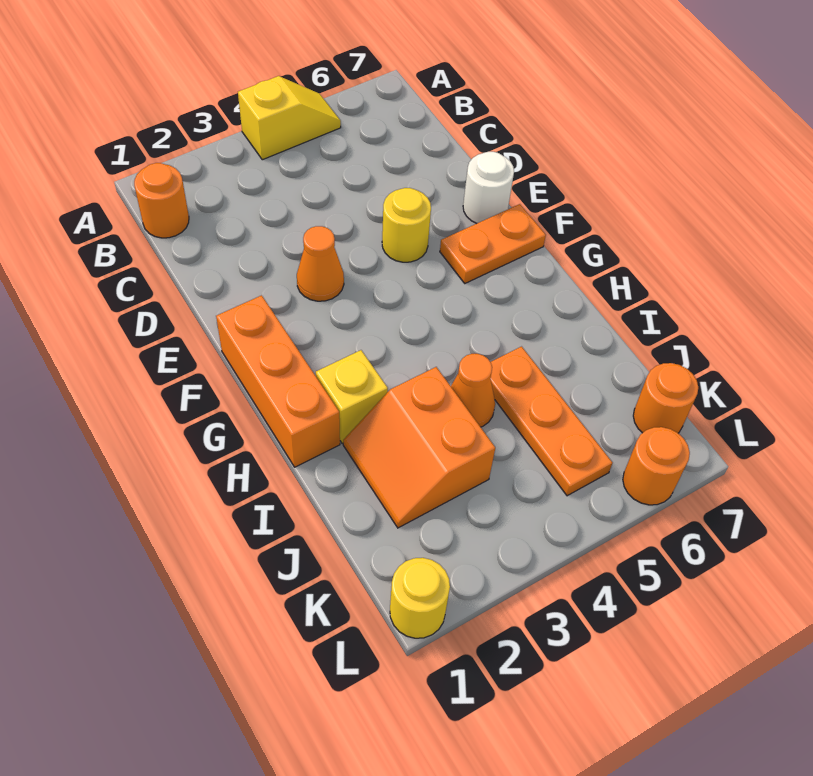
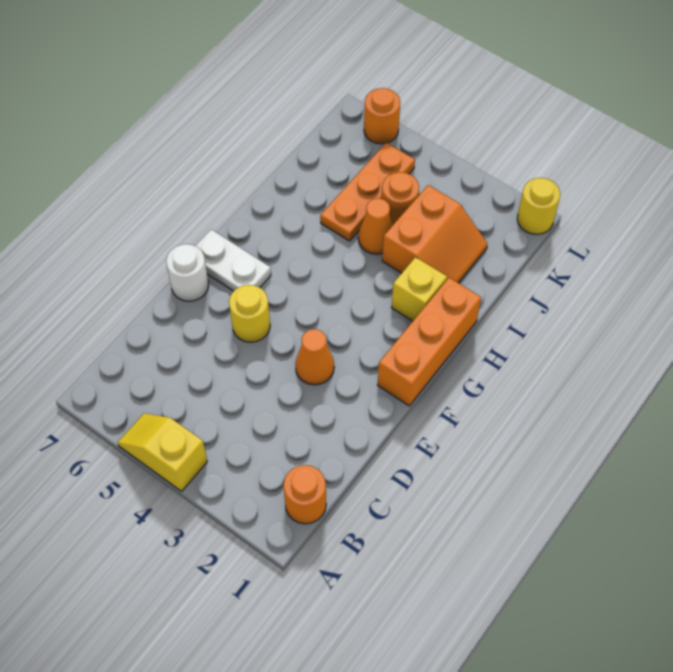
orange plate F6:F7 level 1 -> white plate F6:F7 level 1
orange round brick K7 level 1 -> orange round brick J4 level 1

